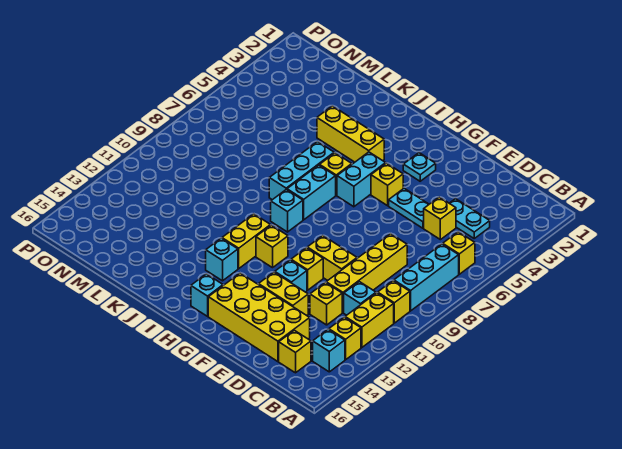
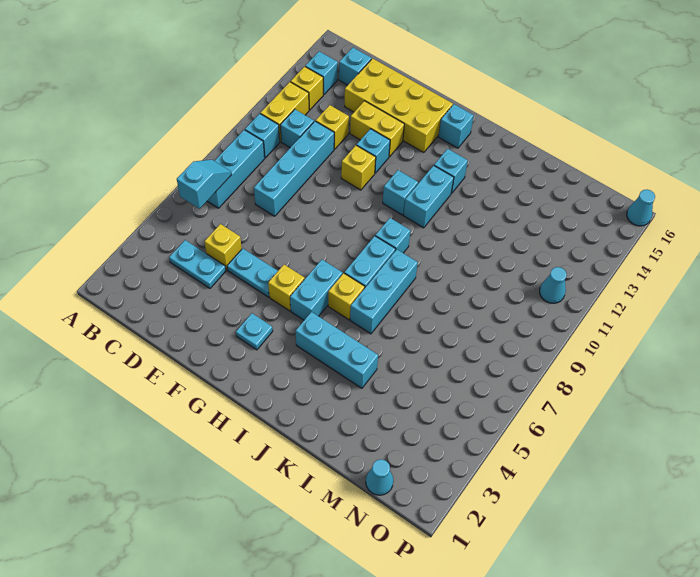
yellow brick B6 level 1 -> none
none -> cyan slope B6:B7 level 2 top 6
yellow brick B10 level 1 -> cyan brick B10 level 1
yellow brick C15 level 1 -> cyan brick C15 level 1
yellow brick D8:D11 level 1 -> cyan brick D8:D11 level 1
yellow brick E10:F10 level 1 -> none
yellow brick H11 level 1 -> cyan brick H11 level 1
yellow brick I4:K4 level 1 -> cyan brick I4:K4 level 1
yellow brick I11:I12 level 1 -> cyan brick I11:I12 level 1
none -> cyan cone N1 level 1
none -> cyan cone O11 level 1
none -> cyan cone P16 level 1

